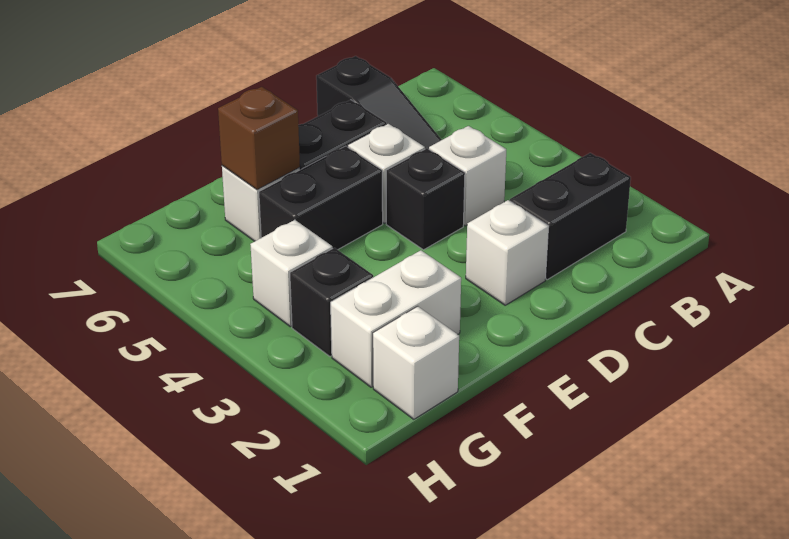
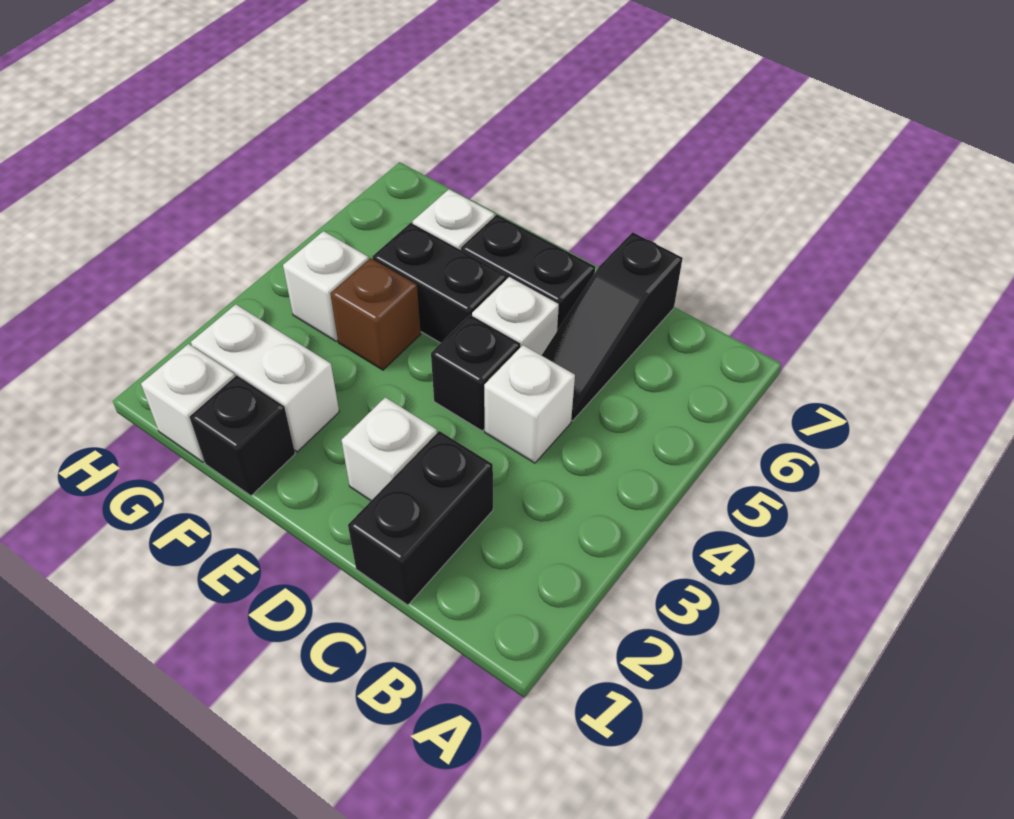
black brick B2:C2 level 1 -> black brick C1:C2 level 1
brown brick F6 level 2 -> brown brick F4 level 1
black brick G3 level 1 -> black brick F1 level 1

